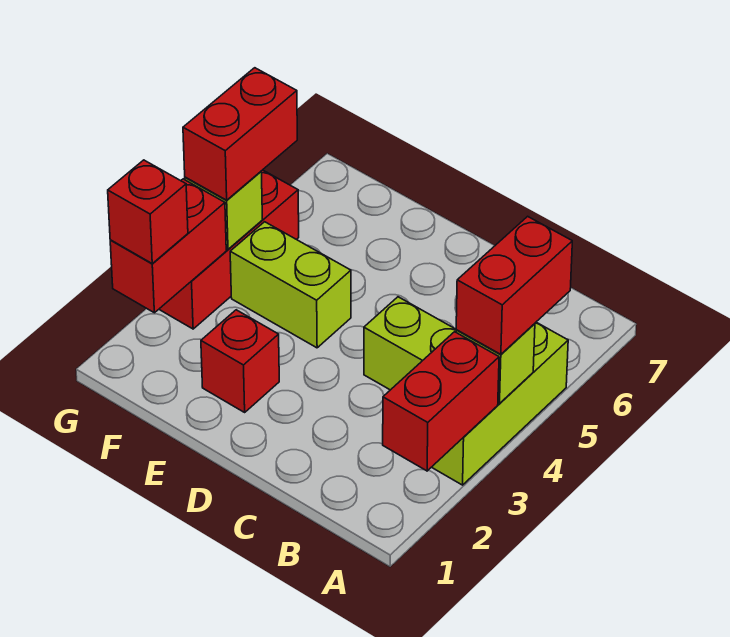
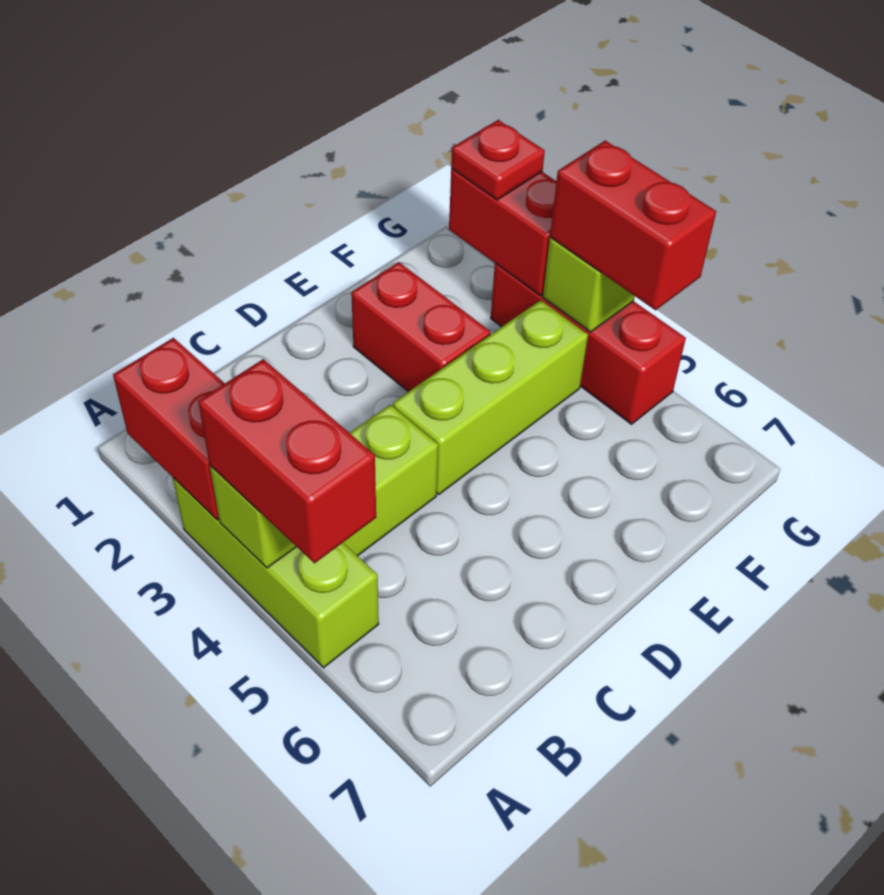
red brick E2 level 1 -> red brick E2:E3 level 1
lime brick E4:F4 level 1 -> lime brick D4:F4 level 1
red brick G2 level 3 -> red plate G2 level 3

